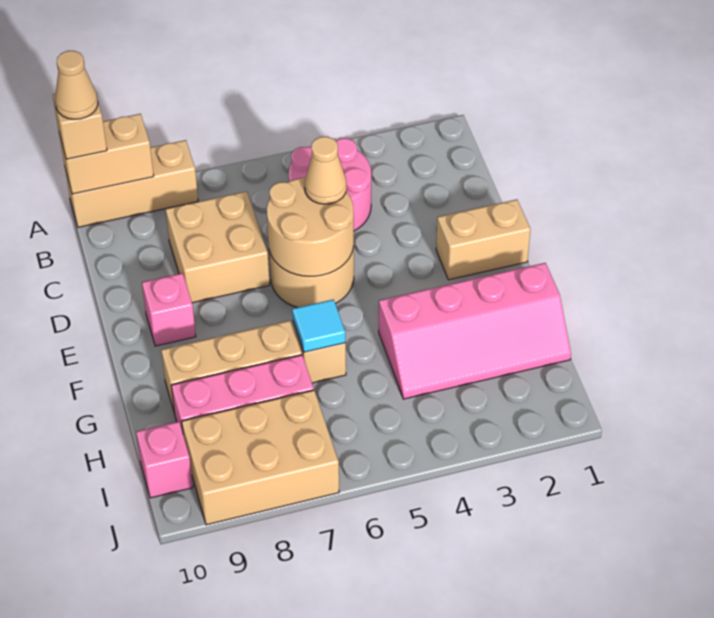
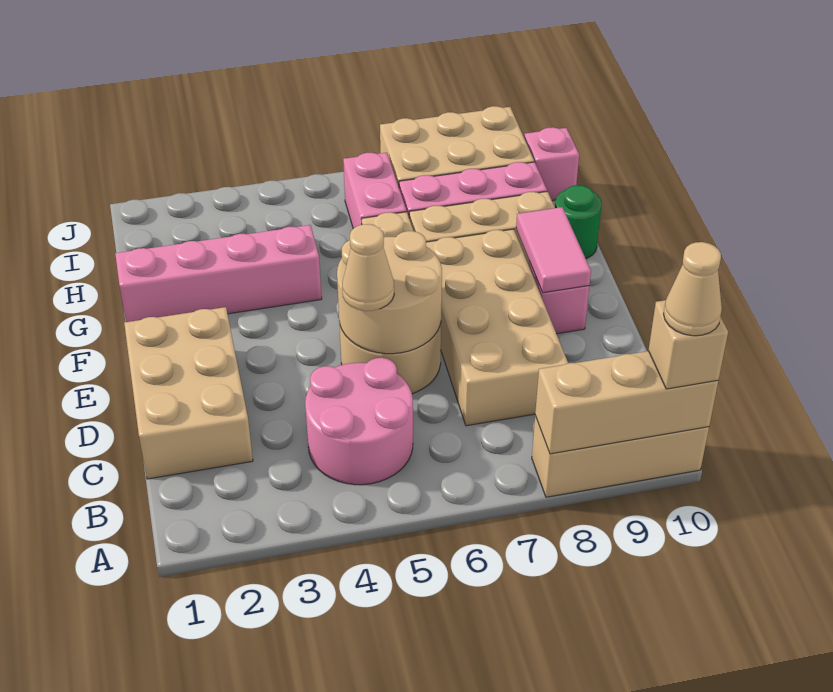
tan brick A9:A10 level 2 -> tan brick A8:A10 level 2
tan brick C7:D8 level 1 -> tan brick C7:F8 level 1
tan brick E1:E2 level 1 -> tan brick C1:E2 level 1
none -> pink tile E9:F9 level 2
cyan tile G6 level 2 -> none
none -> green round brick G10 level 1
none -> pink brick H6:I6 level 1

